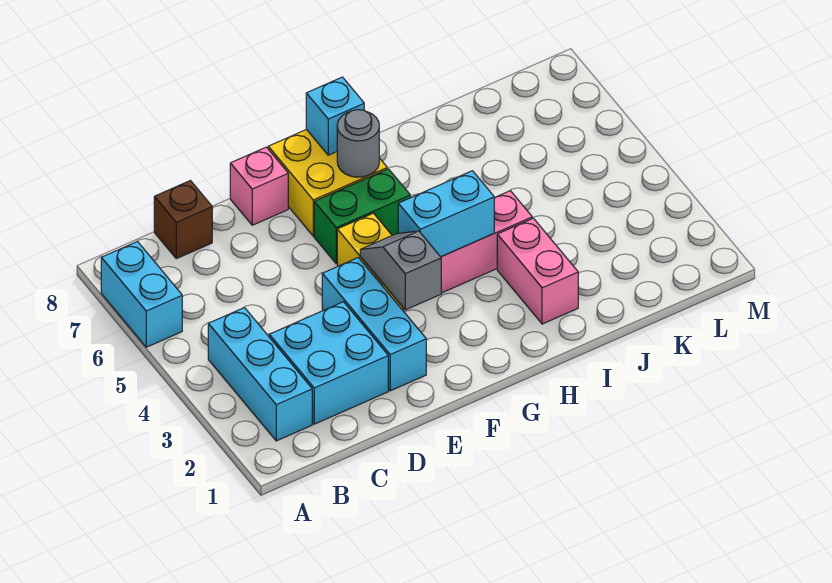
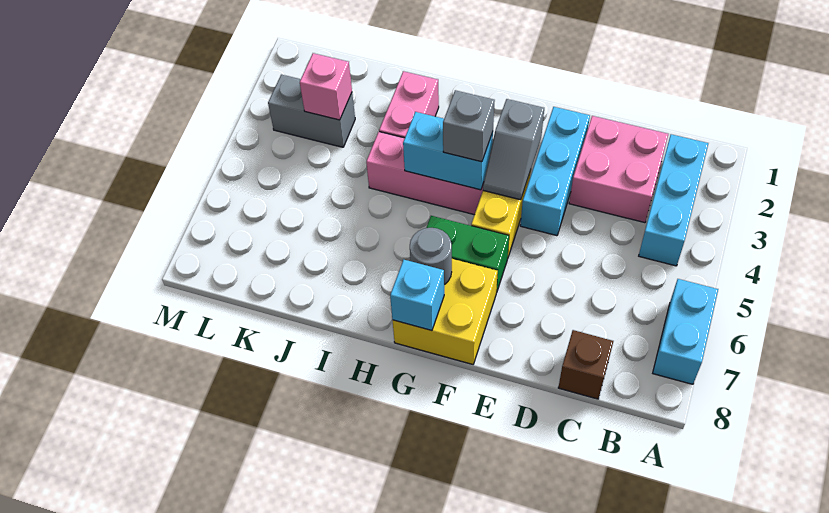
cyan brick C2:D3 level 1 -> pink brick C2:D3 level 1
pink brick E8 level 1 -> pink brick K3 level 2
none -> grey brick G4 level 3
none -> grey brick K3:L3 level 1

